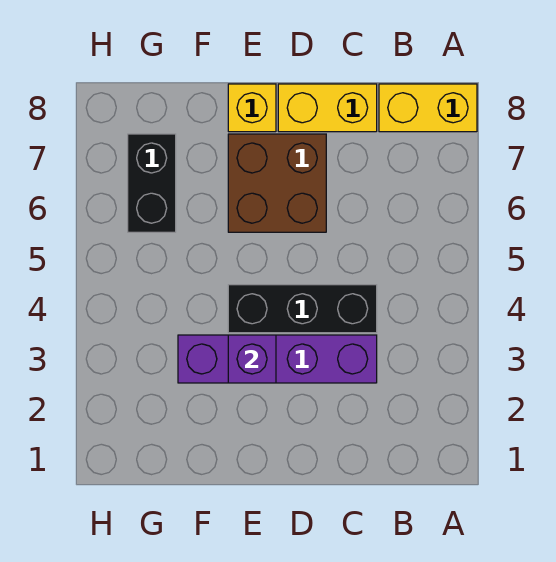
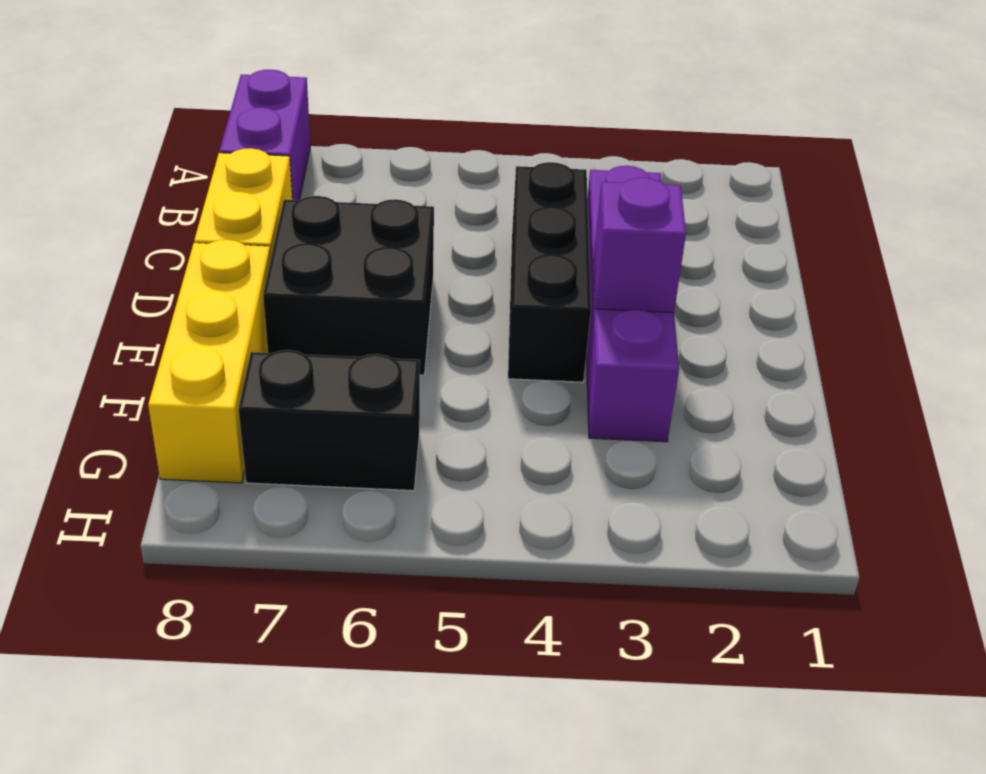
yellow brick A8:B8 level 1 -> purple brick A8:B8 level 1
brown brick D6:E7 level 1 -> black brick D6:E7 level 1
yellow brick E8 level 1 -> yellow brick E8:G8 level 1

